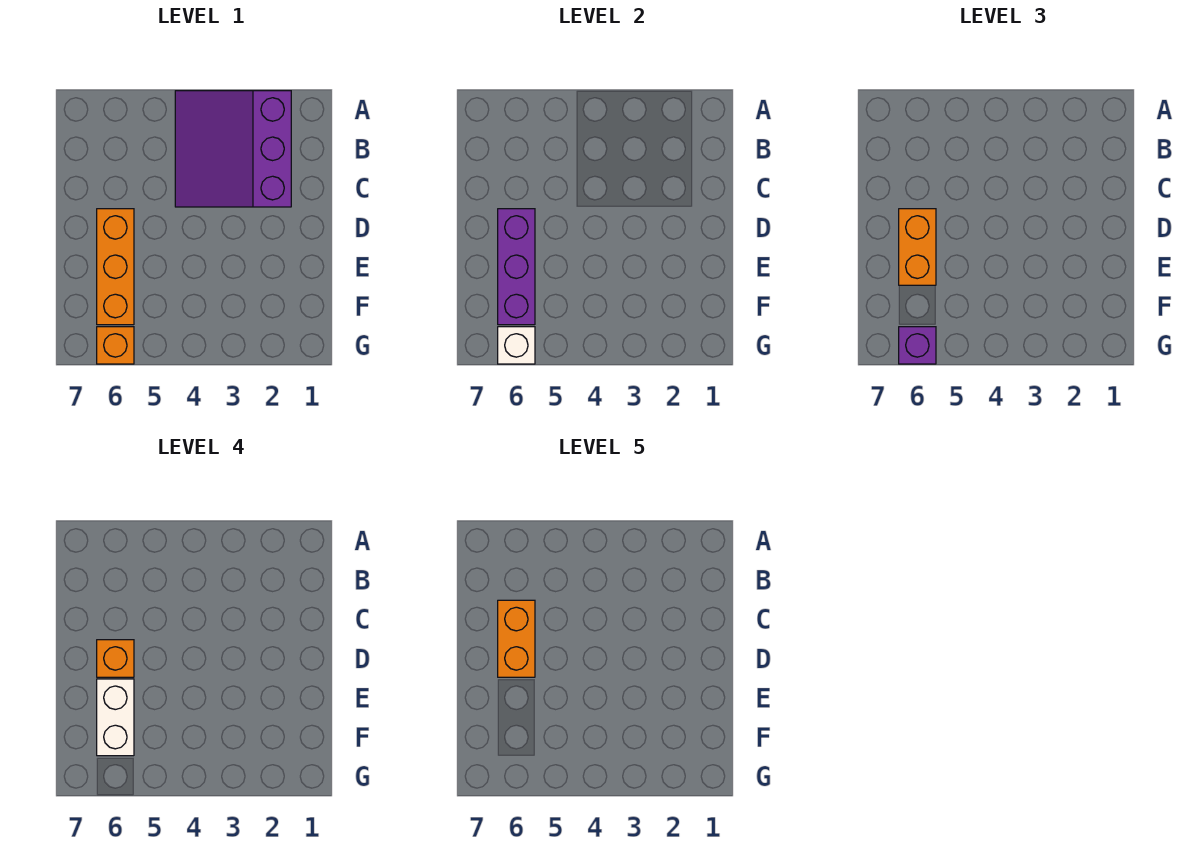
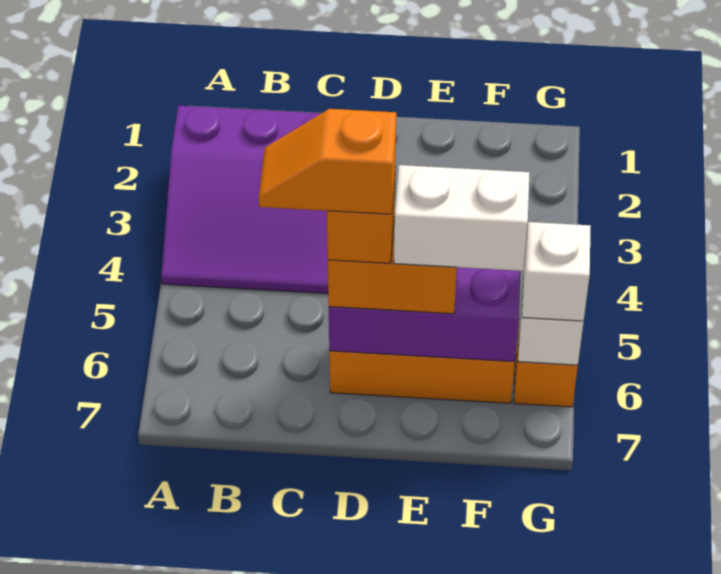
orange brick C6:D6 level 5 -> orange slope C6:D6 level 5 top D
purple brick G6 level 3 -> white brick G6 level 3

